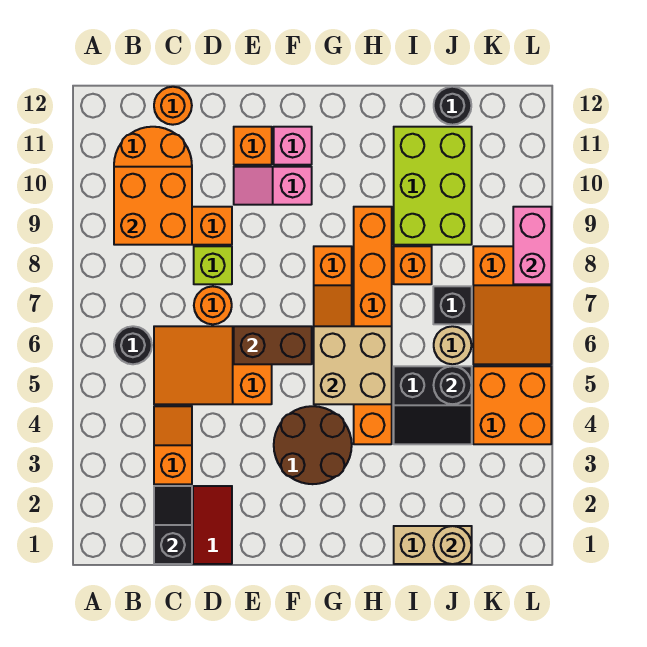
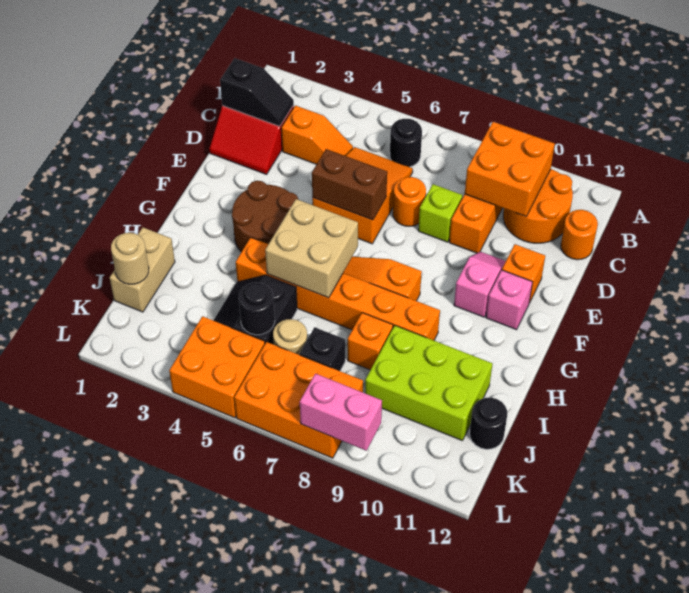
brown brick E6:F6 level 2 -> brown brick E5:E6 level 2
orange slope K6:L8 level 1 top 8 -> orange brick K6:L8 level 1

